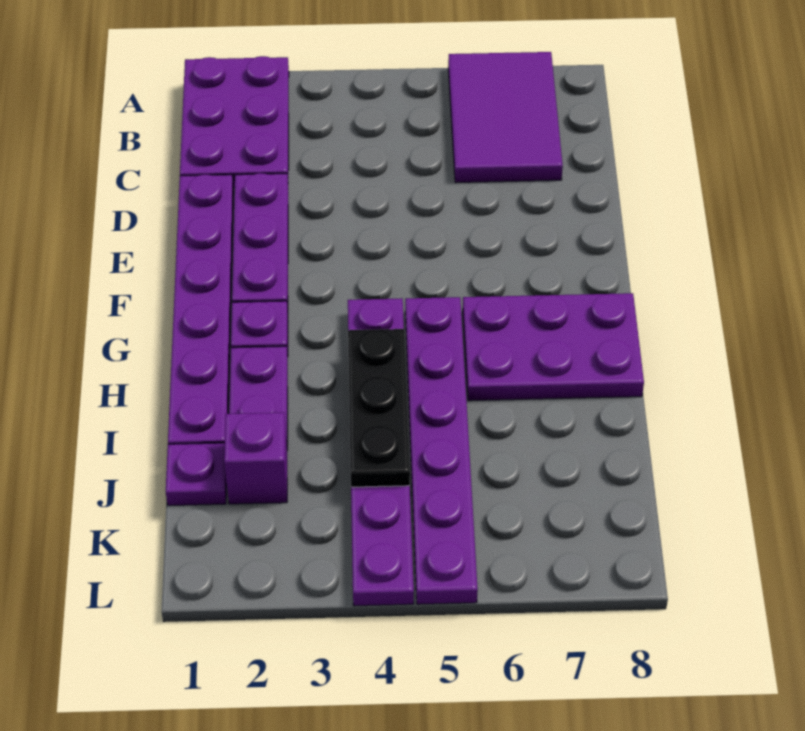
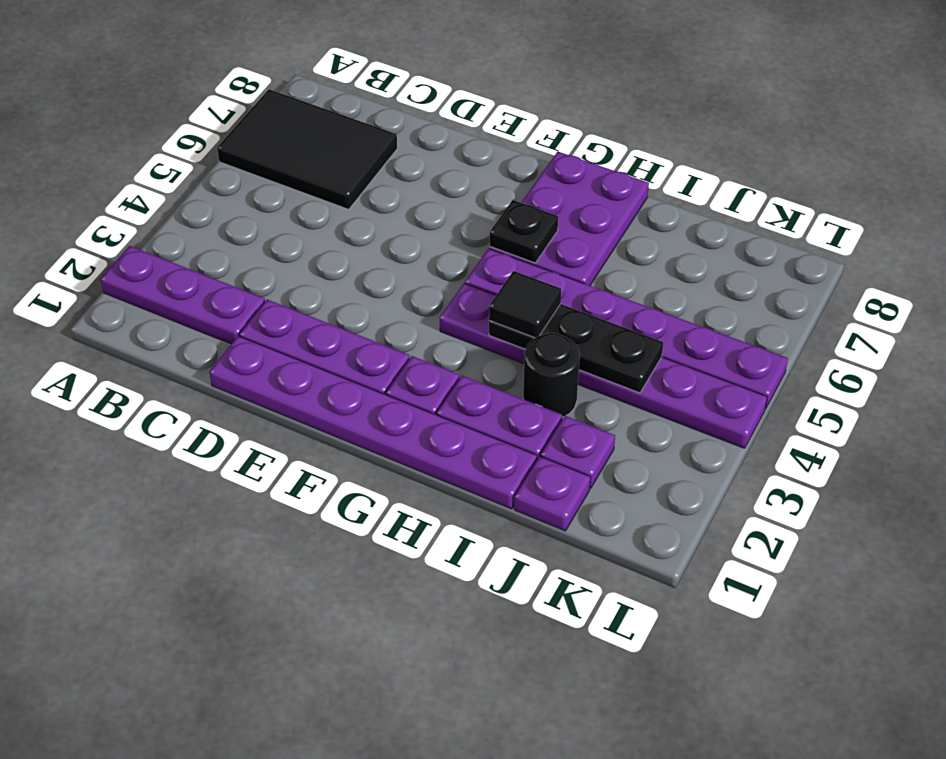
purple plate A1:C2 level 1 -> purple plate A2:C2 level 1
purple tile A6:C7 level 1 -> black tile A6:C7 level 1
none -> black plate G6 level 2
none -> black tile H4 level 3
none -> black round brick I3 level 1
purple brick J2 level 1 -> purple plate J2 level 1

